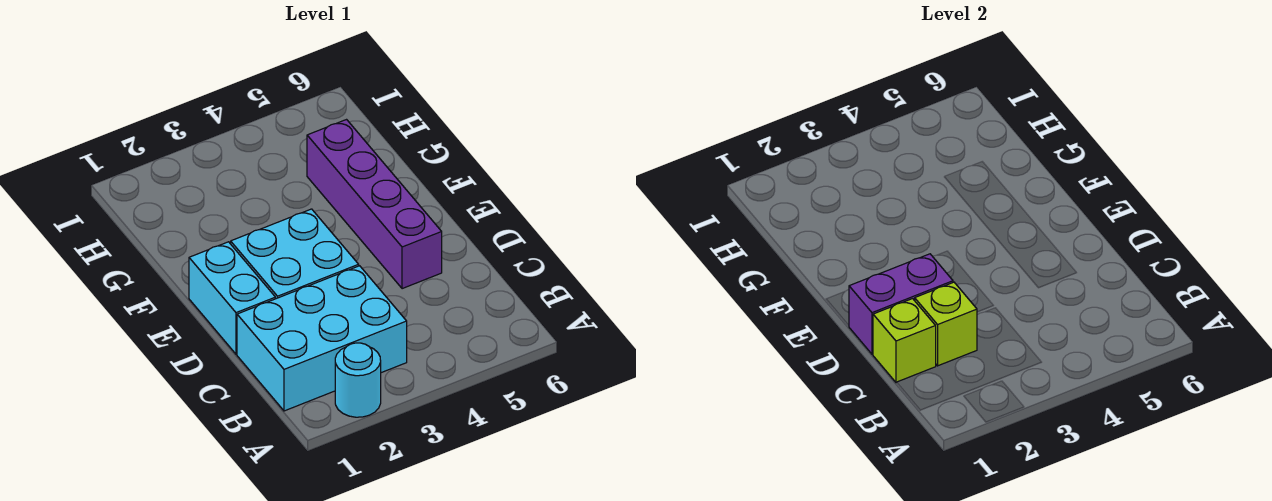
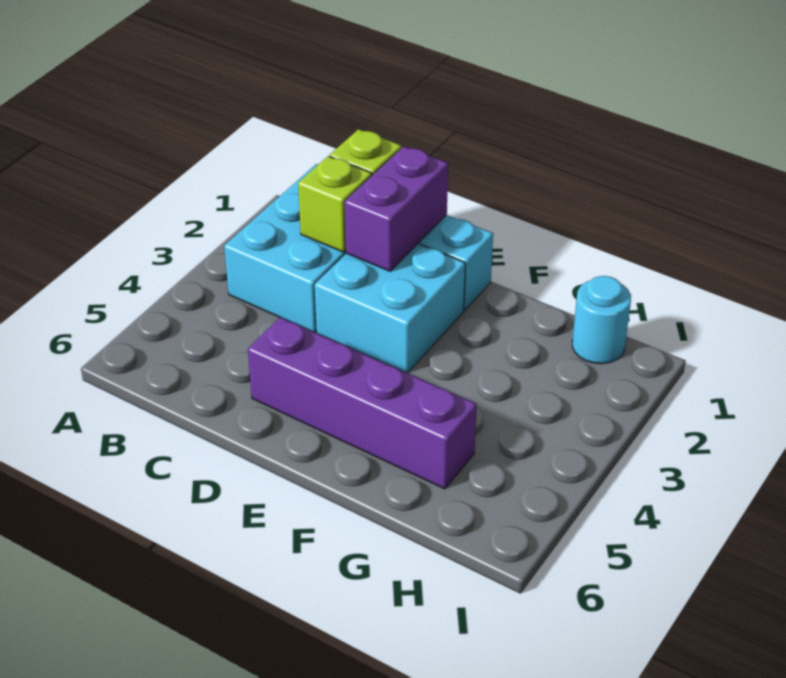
cyan round brick A2 level 1 -> cyan round brick H1 level 1

